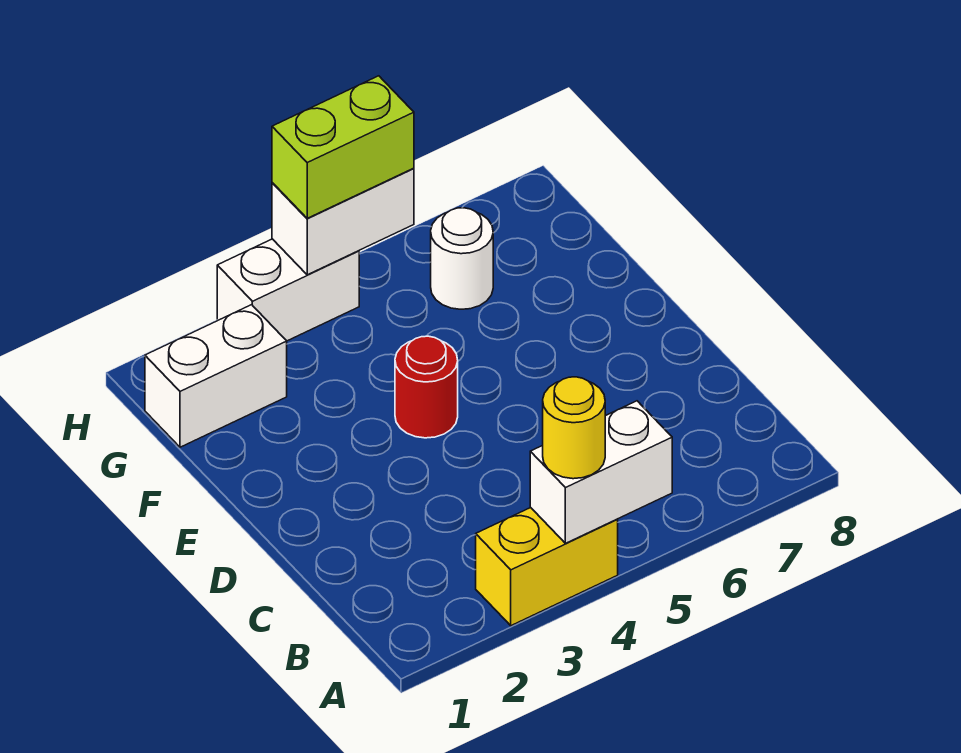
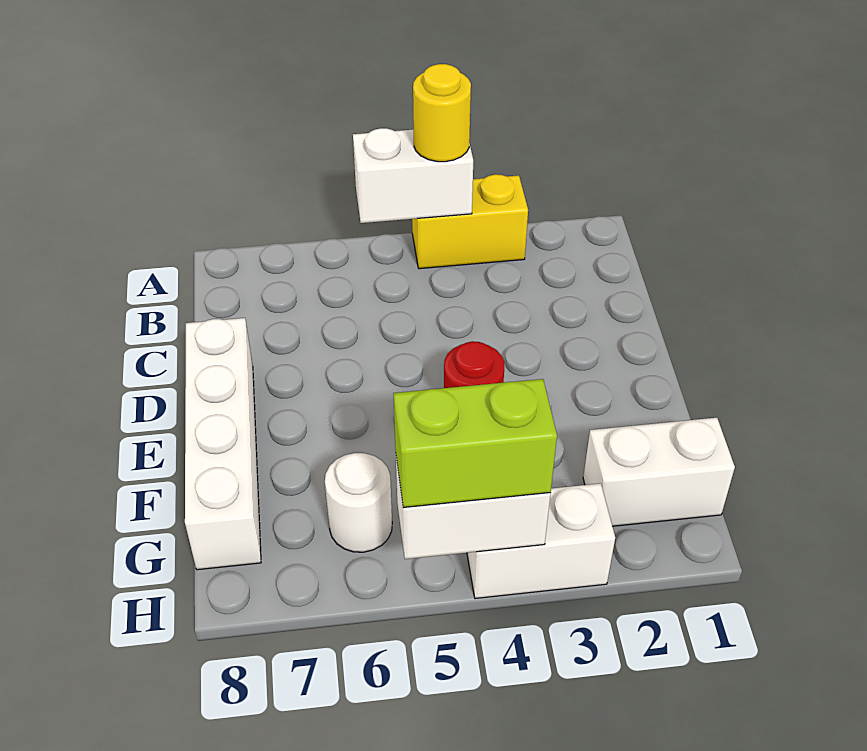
none -> white brick D8:G8 level 1

